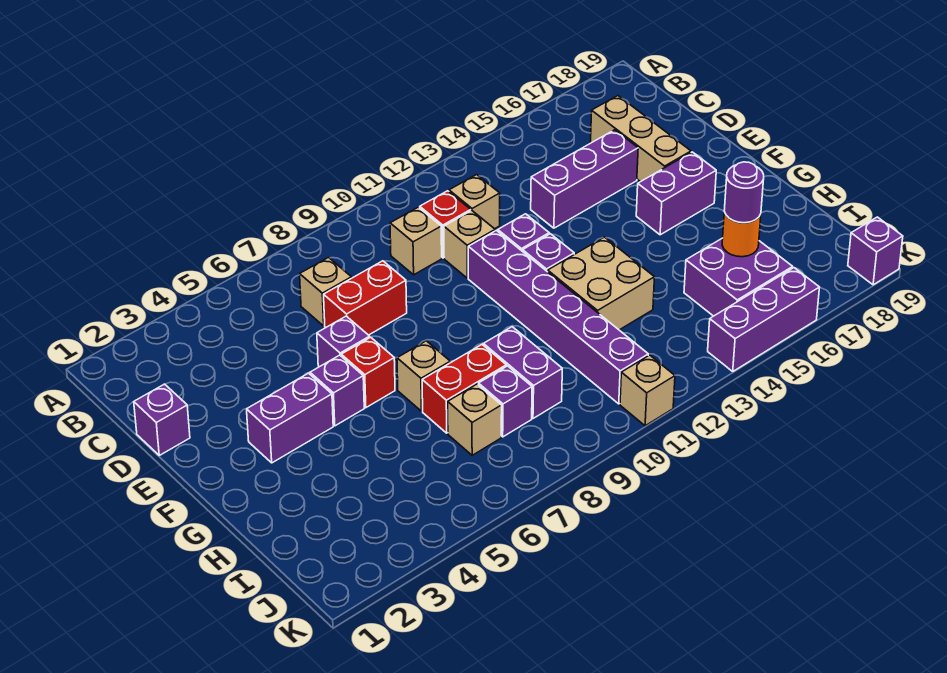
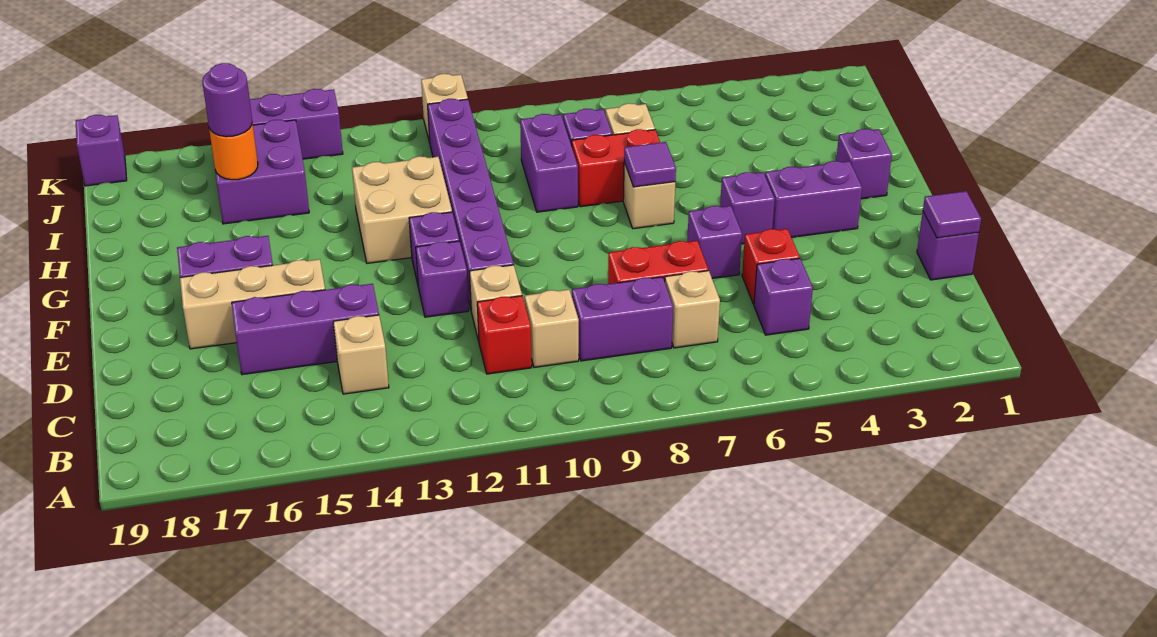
none -> purple brick C5 level 1
none -> purple brick C8:C9 level 1
tan brick C12 level 1 -> tan brick C14 level 1
tan brick C17:E17 level 1 -> tan brick E15:E17 level 1
none -> purple tile D1 level 2
red brick F6 level 1 -> red brick D5 level 1
none -> purple brick G2 level 1
none -> purple tile G7 level 2

